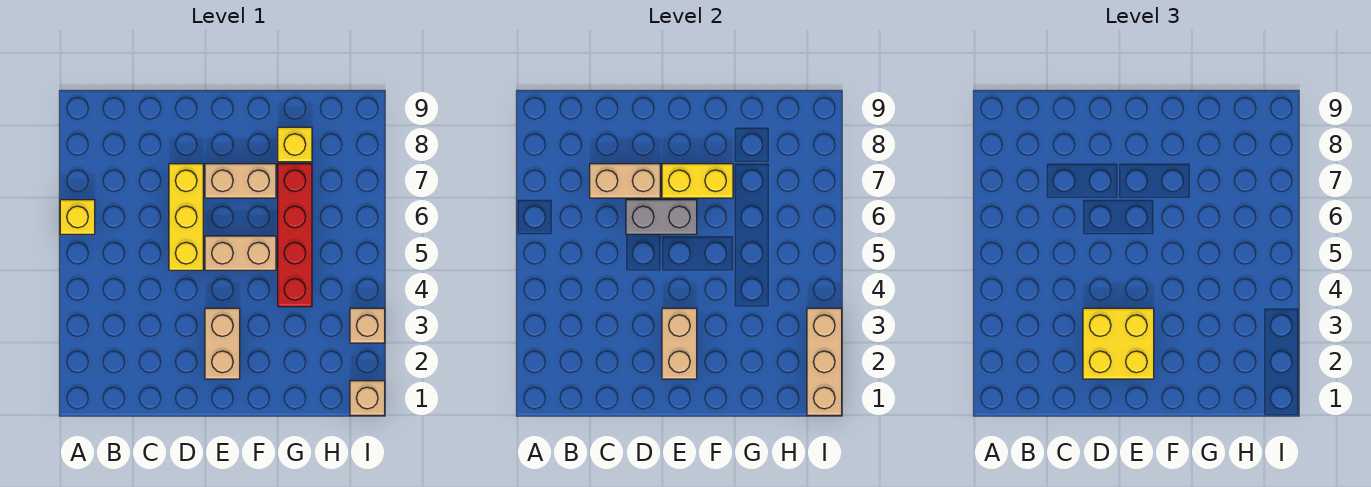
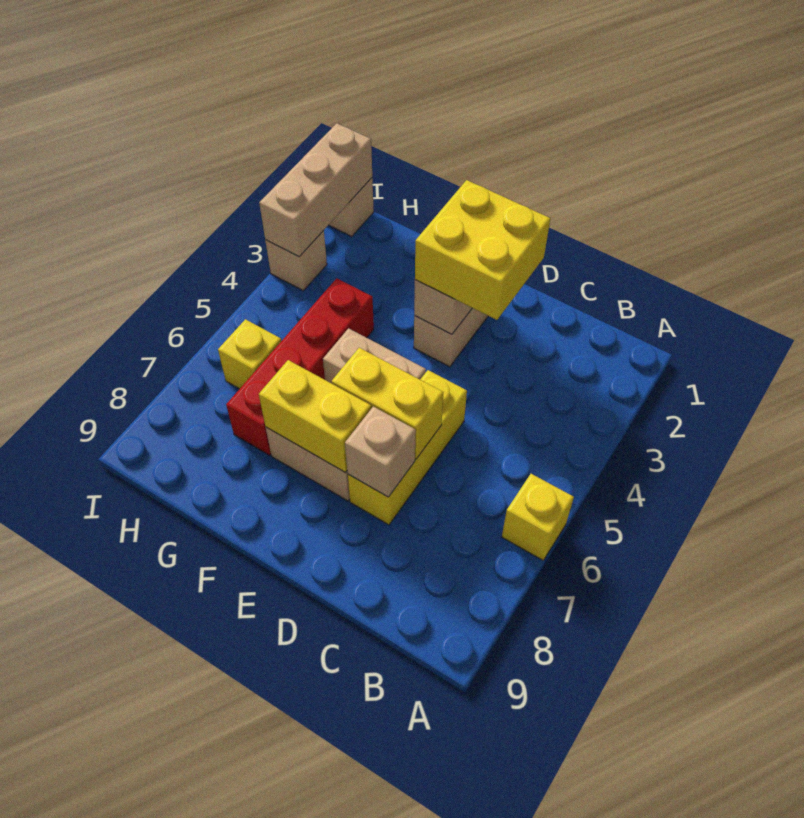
tan brick C7:D7 level 2 -> tan brick D7 level 2
grey brick D6:E6 level 2 -> yellow brick D6:E6 level 2
yellow brick G8 level 1 -> yellow brick H6 level 1

